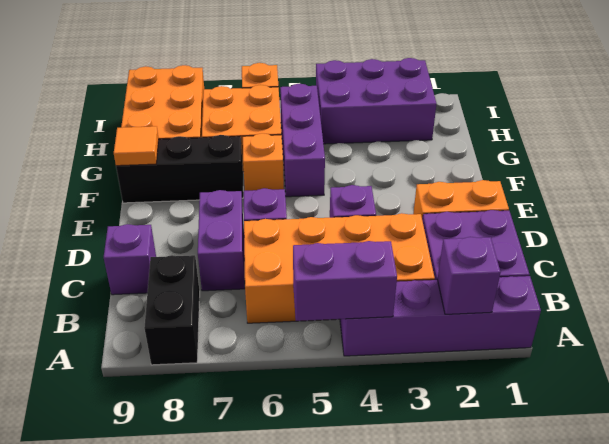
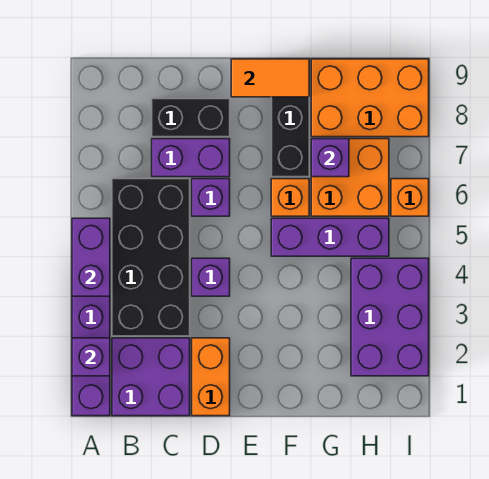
black brick A8:B8 level 1 -> black brick C8:D8 level 1
orange brick B3:C6 level 1 -> black brick B3:C6 level 1
purple brick C9 level 1 -> purple brick G7 level 2
orange tile F9 level 2 -> orange tile E9:F9 level 2

